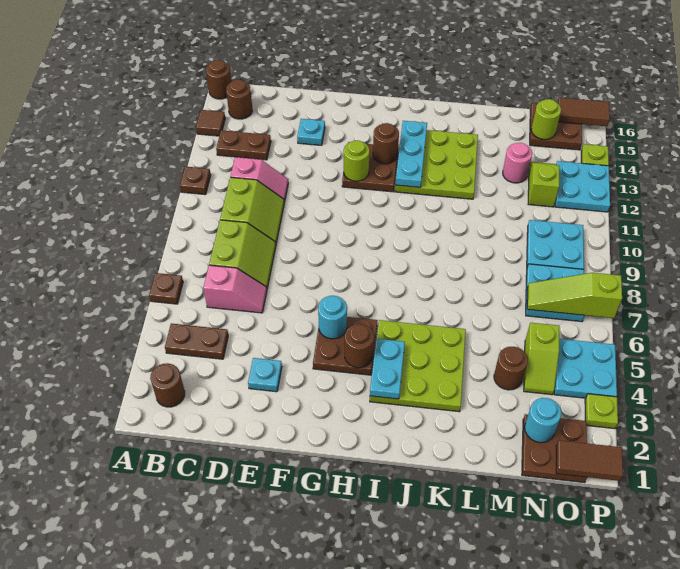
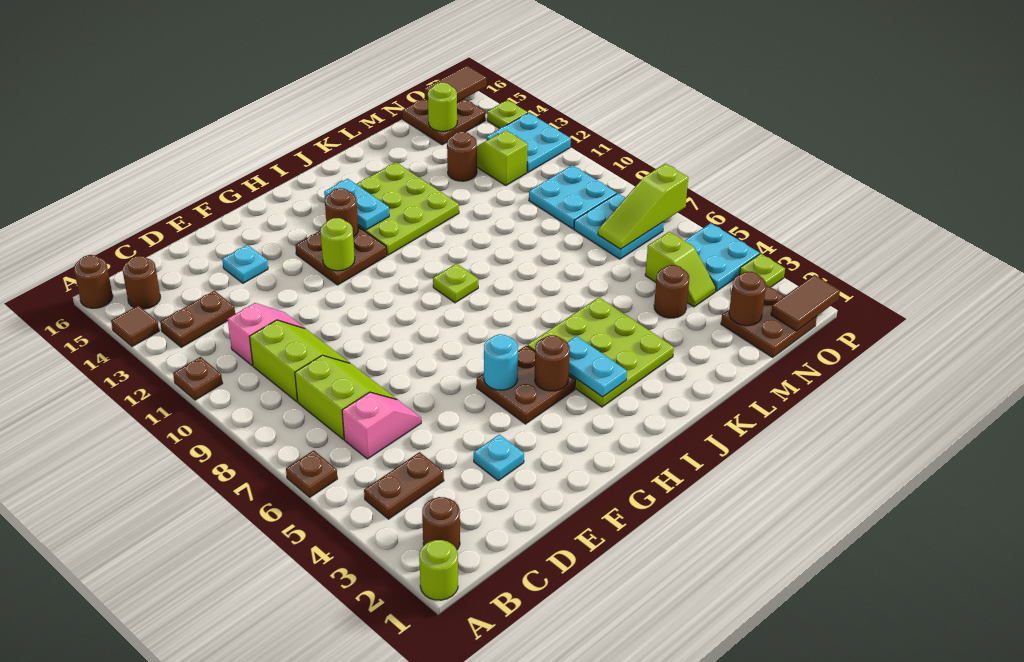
none -> lime round brick A1 level 1
none -> lime plate I9 level 1
cyan plate I12:I14 level 2 -> cyan plate I13:I14 level 2
pink round brick M13 level 1 -> brown round brick M13 level 1
cyan round brick N2 level 2 -> brown round brick N2 level 2

